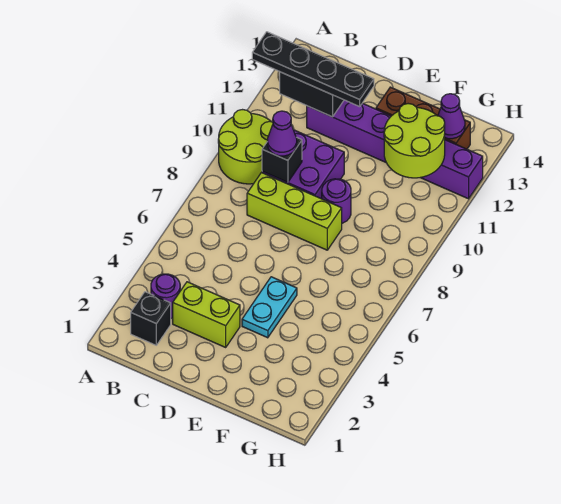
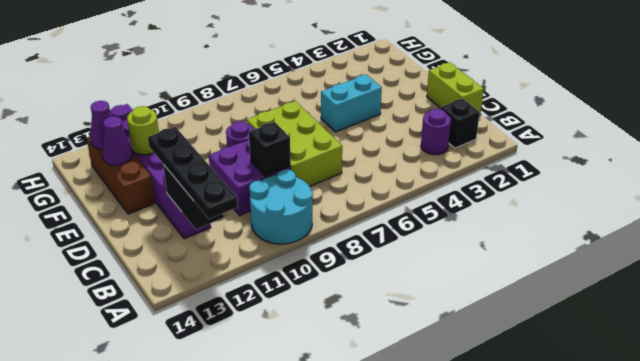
lime round brick A9:B10 level 1 -> cyan round brick A9:B10 level 1
lime brick C3:D3 level 1 -> lime brick C1:D1 level 1
lime brick C8:E8 level 1 -> lime brick C7:E8 level 1
purple cone C9 level 3 -> purple cone F13 level 2
cyan plate E4:E5 level 1 -> cyan brick E4:E5 level 1
lime round brick F11:G12 level 2 -> lime round brick F12 level 2

